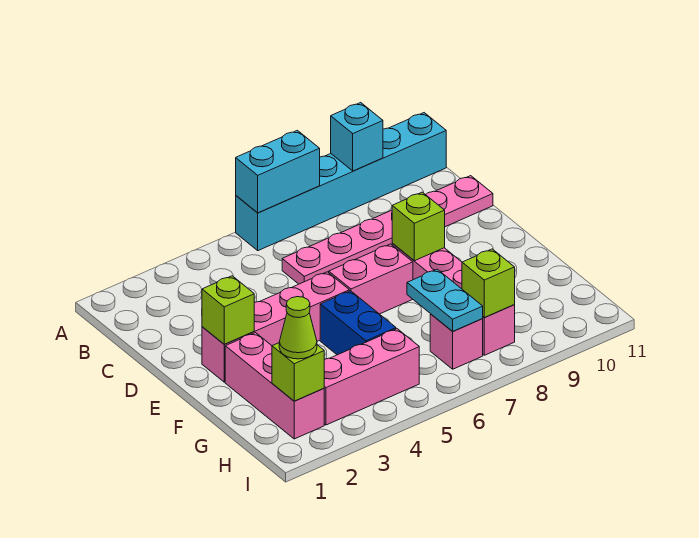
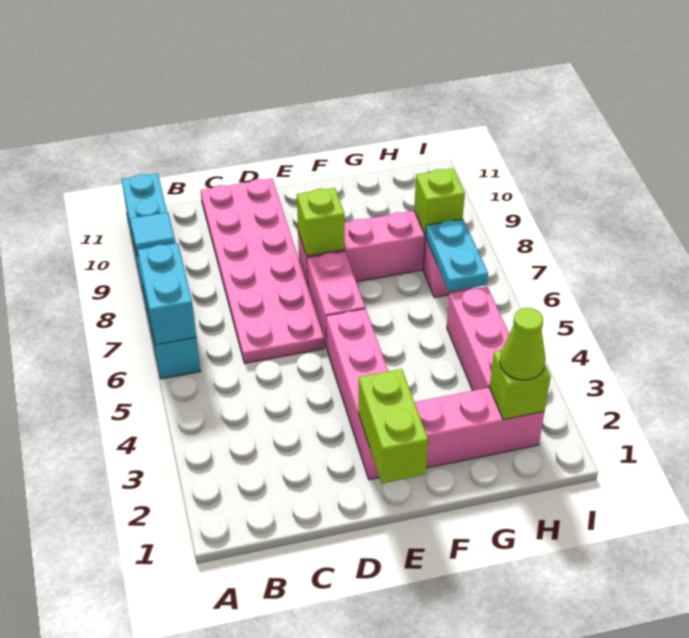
cyan brick A9 level 2 -> cyan tile A9 level 2
pink plate C6:C11 level 1 -> pink plate C6:D11 level 1
lime brick E2 level 2 -> lime brick E1:E2 level 2
blue brick F5:G5 level 1 -> none
cyan plate G7:H7 level 2 -> cyan plate H6:H7 level 2

